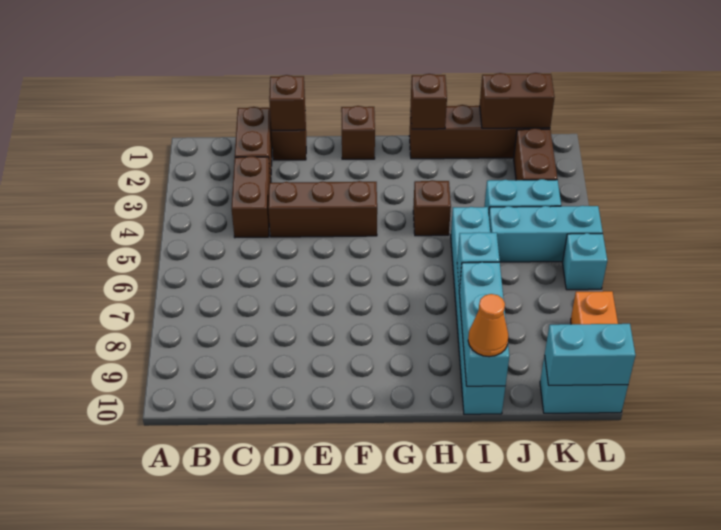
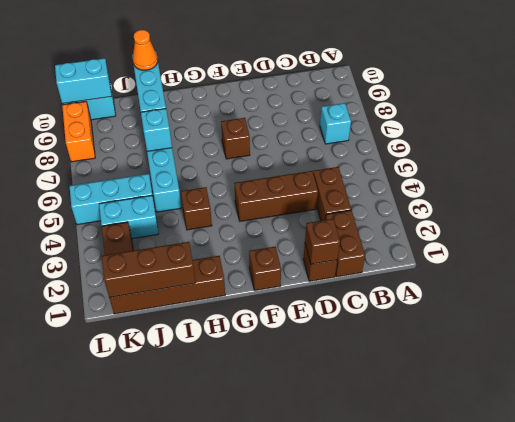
brown brick H1 level 2 -> brown brick F7 level 1
brown brick J1:K1 level 2 -> brown brick I1:K1 level 2
cyan brick L6 level 1 -> cyan brick B7 level 1

